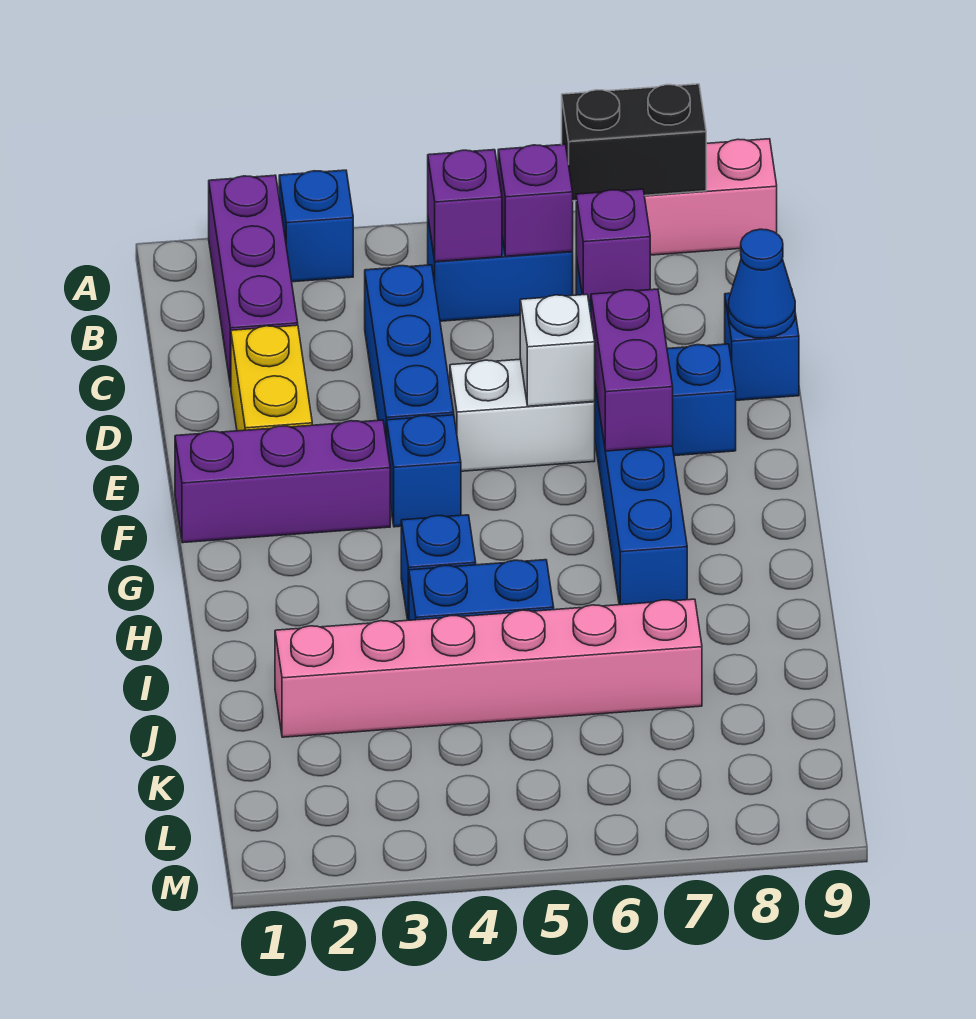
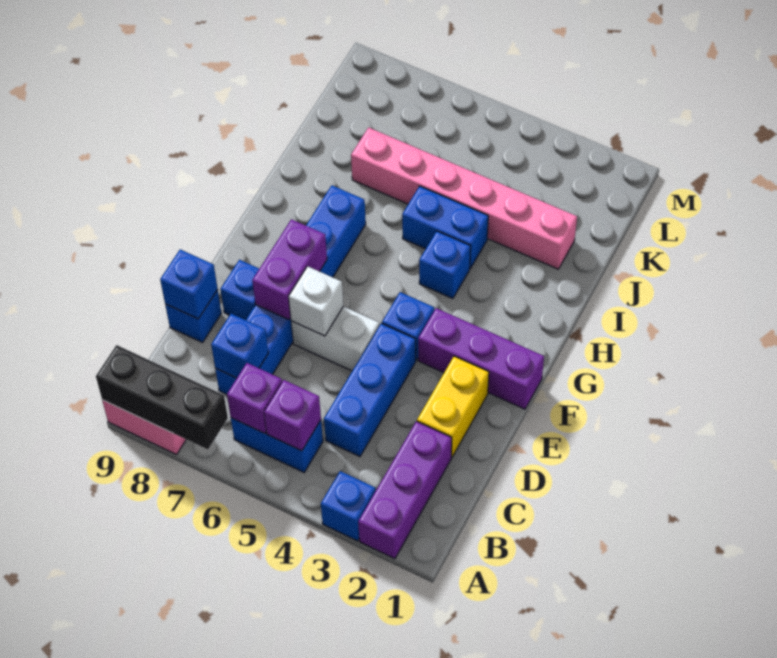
black brick A7:A8 level 2 -> black brick A7:A9 level 2
purple brick C7 level 2 -> blue brick C7 level 2
blue cone D9 level 2 -> blue brick D9 level 2

